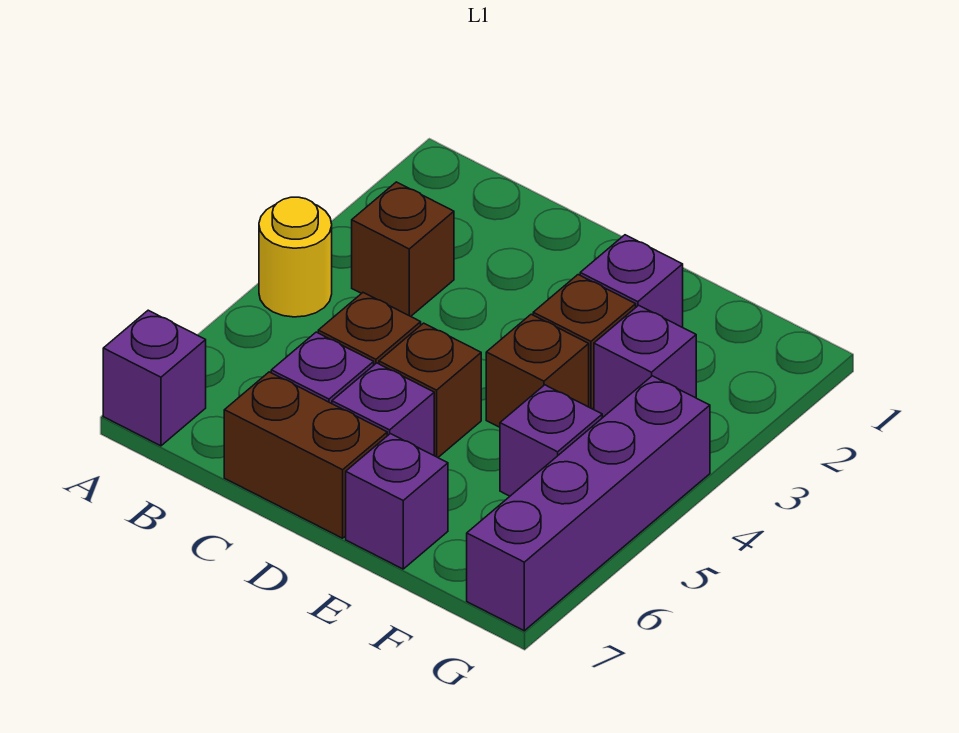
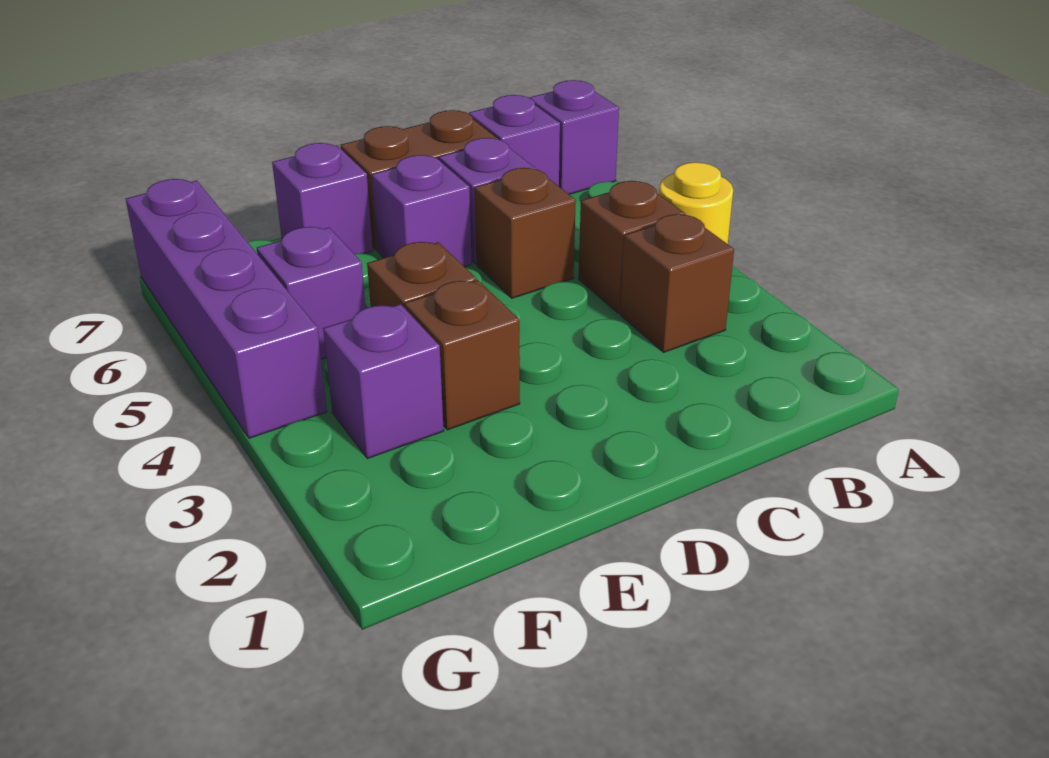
brown brick D5 level 1 -> brown brick B4 level 1
purple brick E2 level 1 -> purple brick B7 level 1

